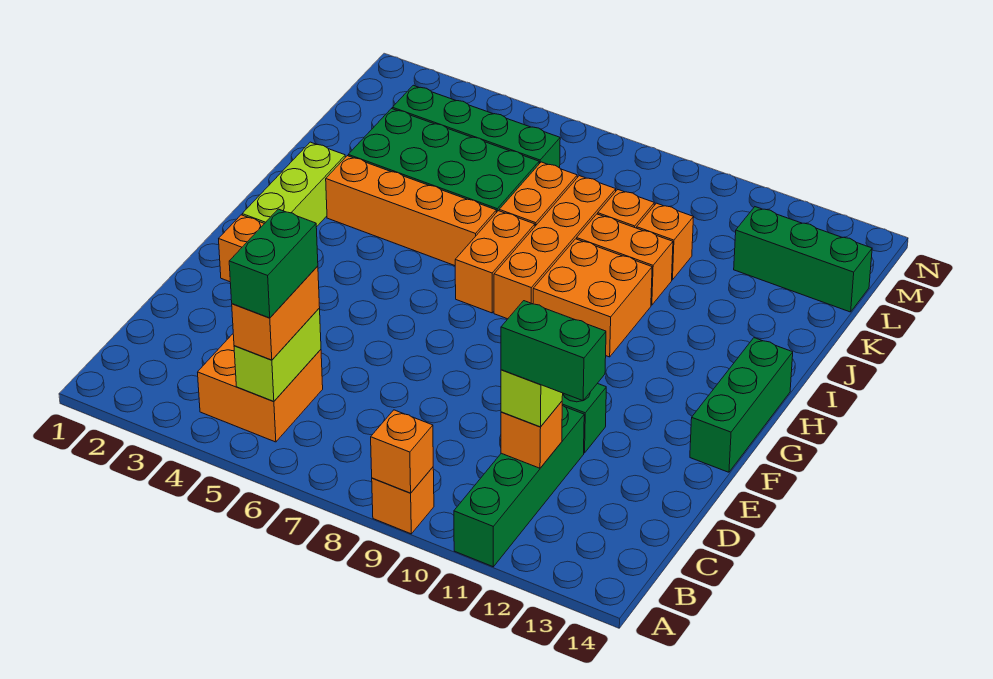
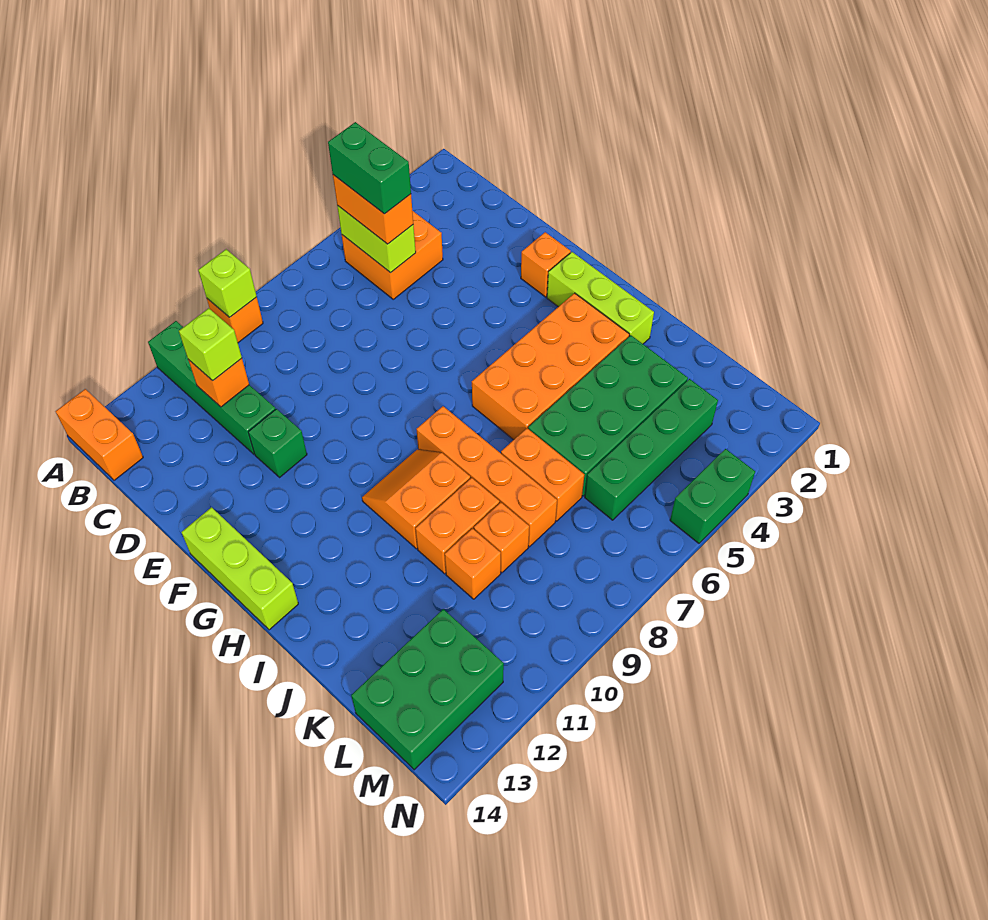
orange brick A9 level 2 -> lime brick A9 level 2
green brick C11:C12 level 4 -> green brick N4:N5 level 1
green brick F14:H14 level 1 -> lime brick F14:H14 level 1
orange brick H7:I7 level 1 -> orange brick A14:B14 level 1
orange brick H9:I10 level 1 -> orange slope H9:I10 level 1 top I
orange brick I3:I6 level 1 -> orange brick H3:I6 level 1
green brick L12:L14 level 1 -> green brick L12:M14 level 1

